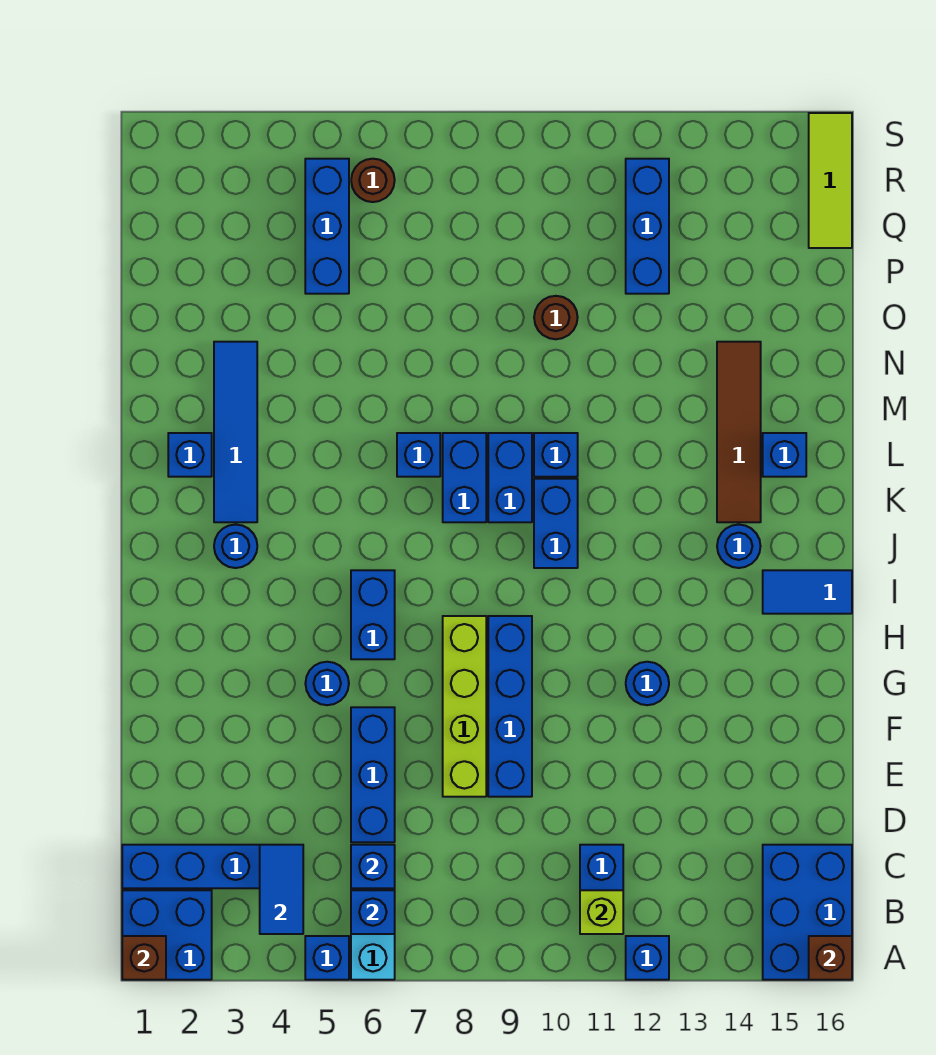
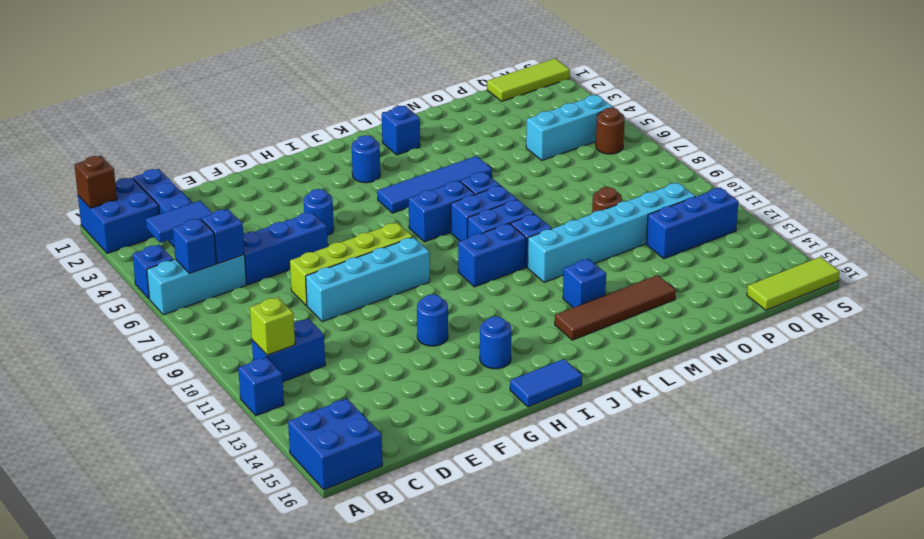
blue brick A15:C16 level 1 -> blue brick A15:B16 level 1
brown brick A16 level 2 -> none
blue brick E9:H9 level 1 -> cyan brick E9:H9 level 1
blue brick H6:I6 level 1 -> blue brick J7:K7 level 1
blue tile I15:I16 level 1 -> blue tile H16:I16 level 1
blue round brick J14 level 1 -> blue round brick H14 level 1
blue tile K3:N3 level 1 -> blue tile J5:M5 level 1
none -> cyan brick L11:Q11 level 1
blue brick L15 level 1 -> blue brick L13 level 1
blue brick P5:R5 level 1 -> cyan brick P5:R5 level 1
none -> lime tile Q1:S1 level 1

